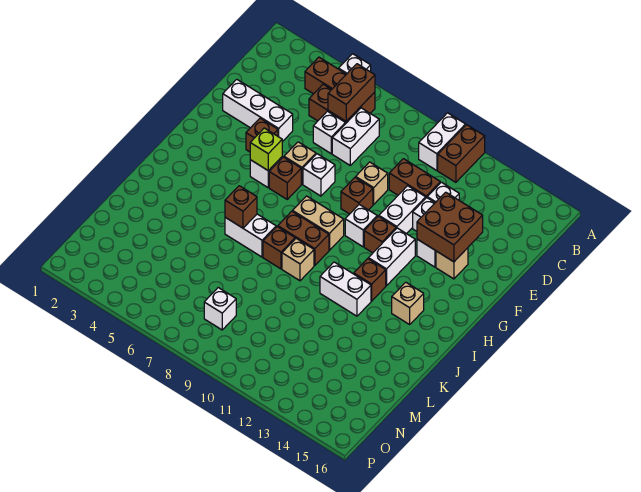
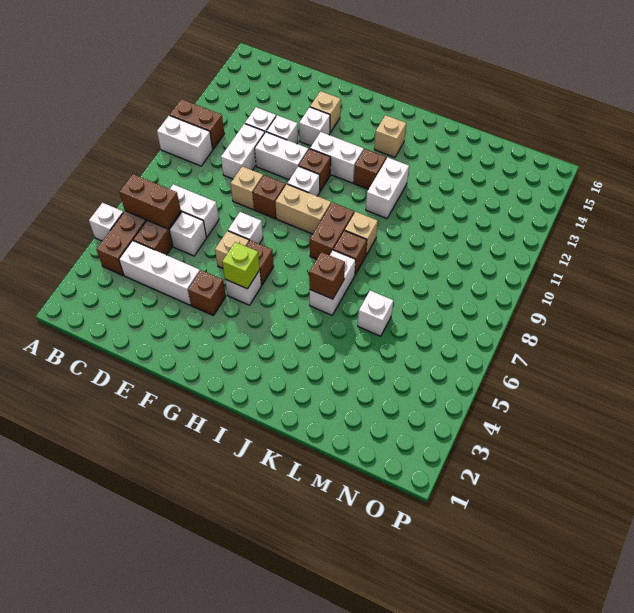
brown brick D10:D11 level 1 -> white brick D10:D11 level 1
white brick E2:E4 level 1 -> white brick C4:E4 level 1
brown brick E13:F14 level 2 -> none
tan brick H8:H9 level 1 -> tan brick G9:H9 level 1
white brick N8 level 1 -> white brick L6 level 1

